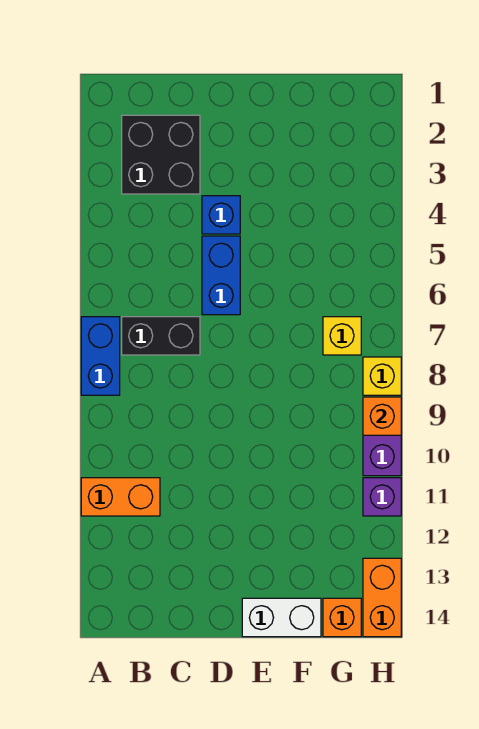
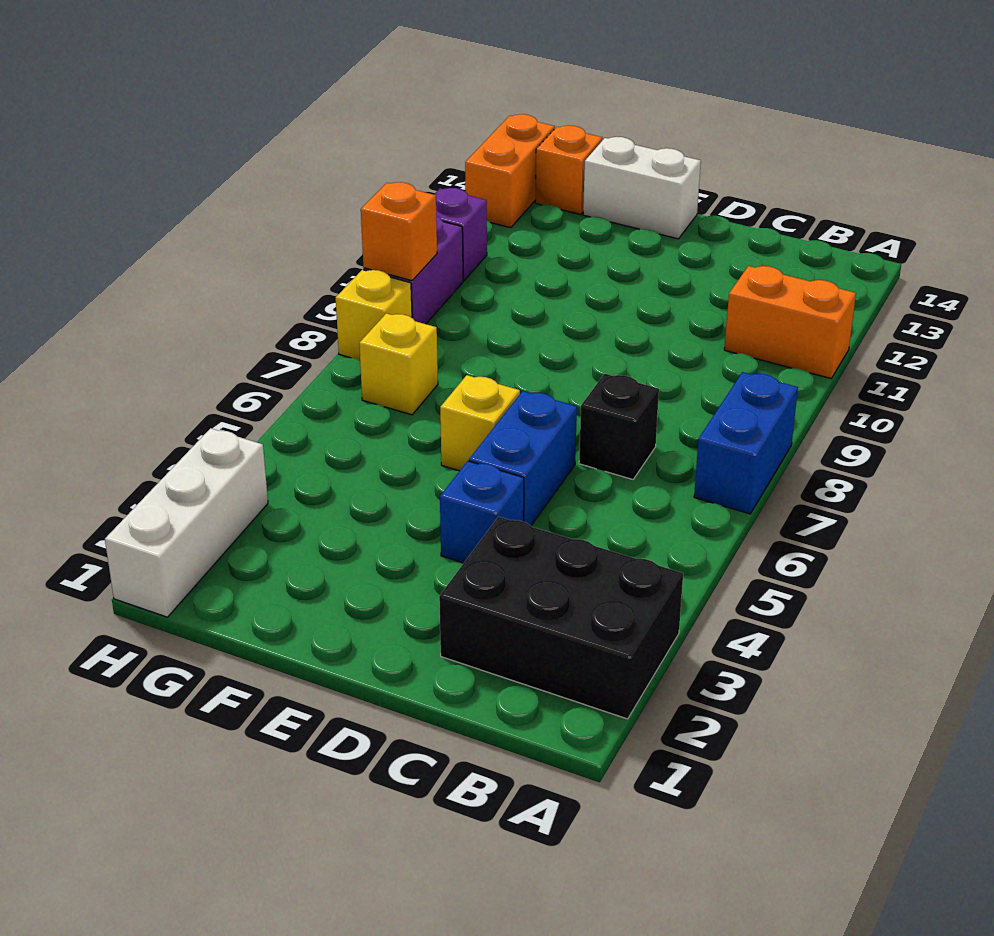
black brick B2:C3 level 1 -> black brick A2:C3 level 1
black brick B7:C7 level 1 -> black brick C7 level 1
none -> yellow brick E6 level 1
none -> white brick H1:H3 level 1

